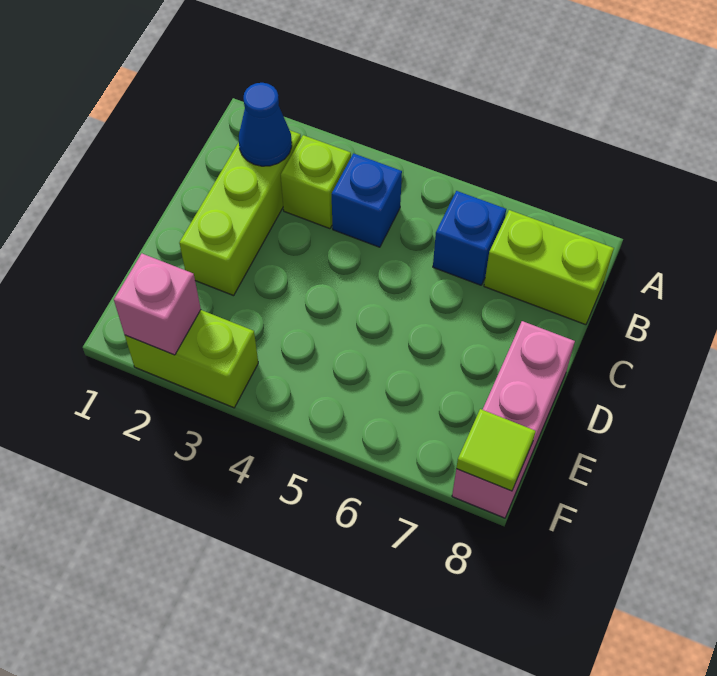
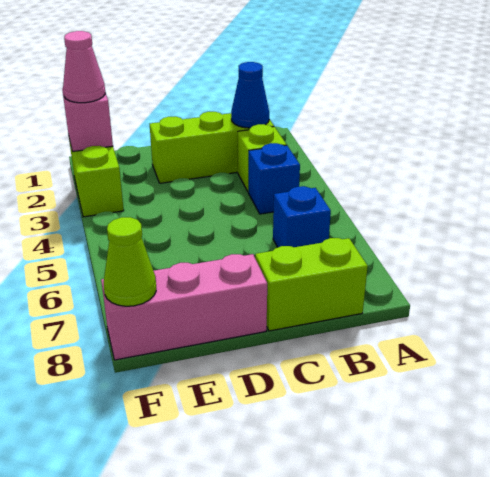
lime brick B7:B8 level 1 -> lime brick B8:C8 level 1
none -> pink cone F2 level 3
lime tile F8 level 2 -> lime cone F8 level 2

